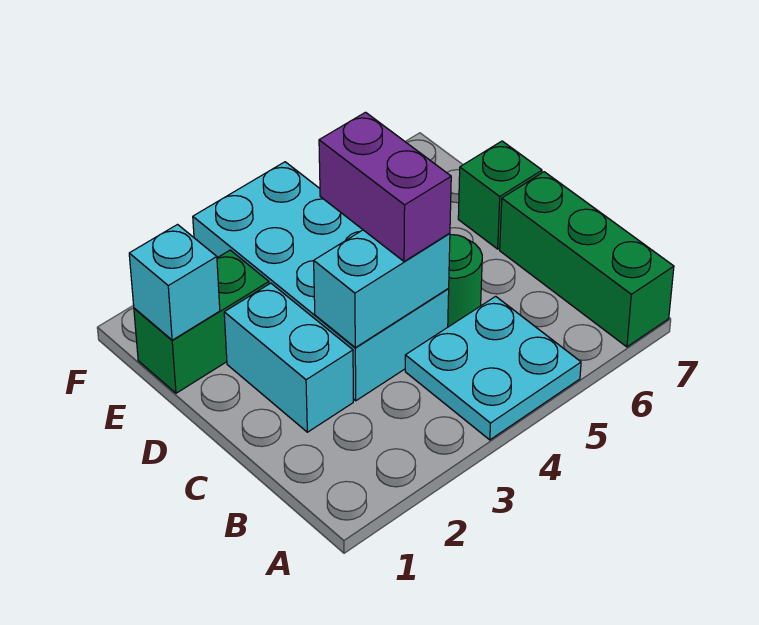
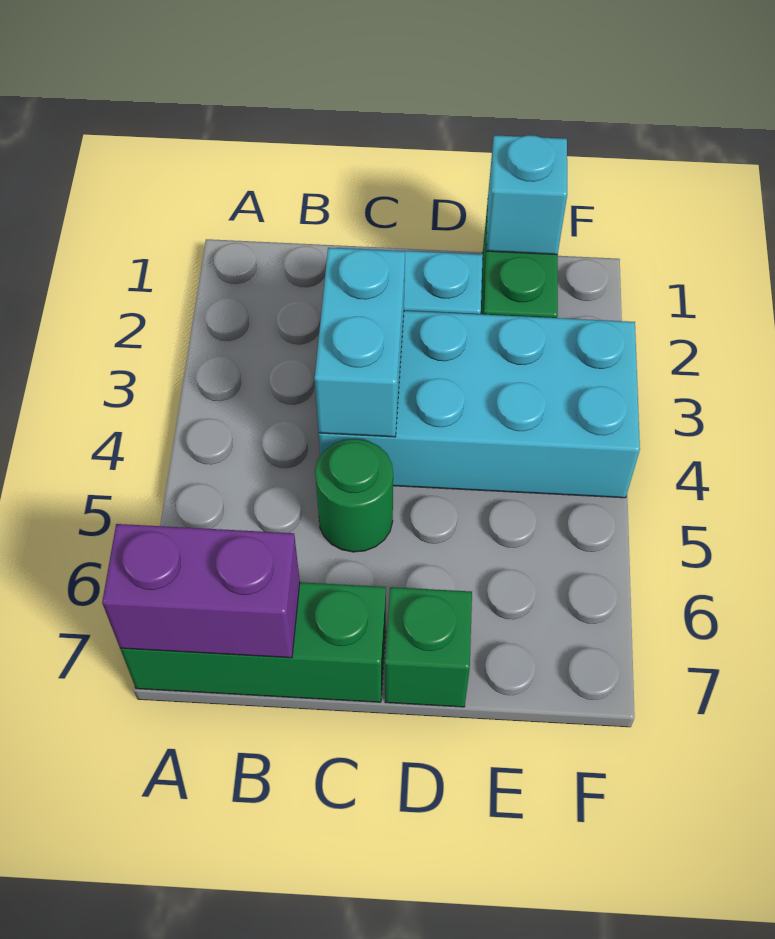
cyan plate A4:B5 level 1 -> none
purple brick C4:D4 level 3 -> purple brick A7:B7 level 2

